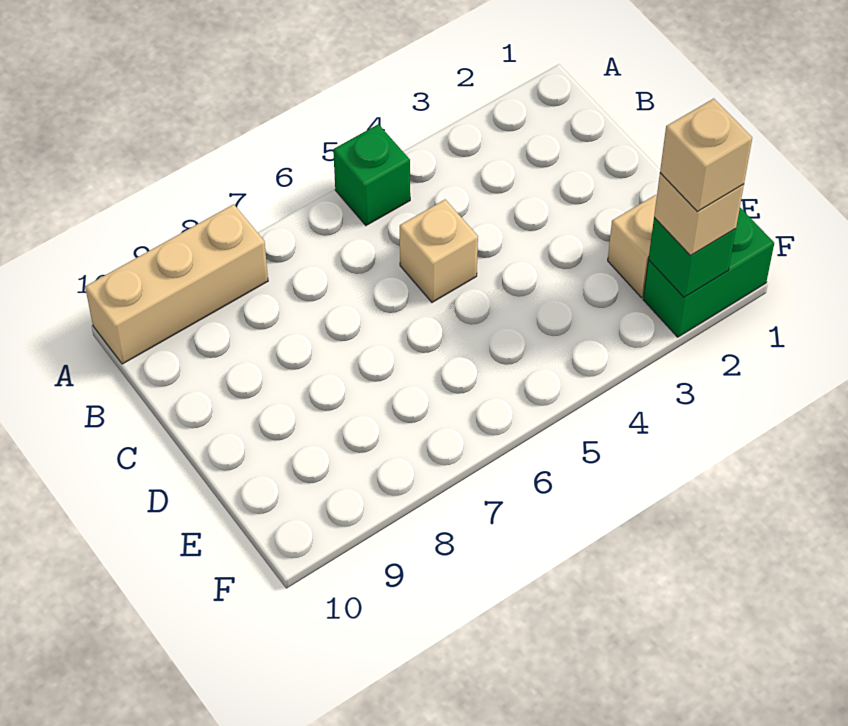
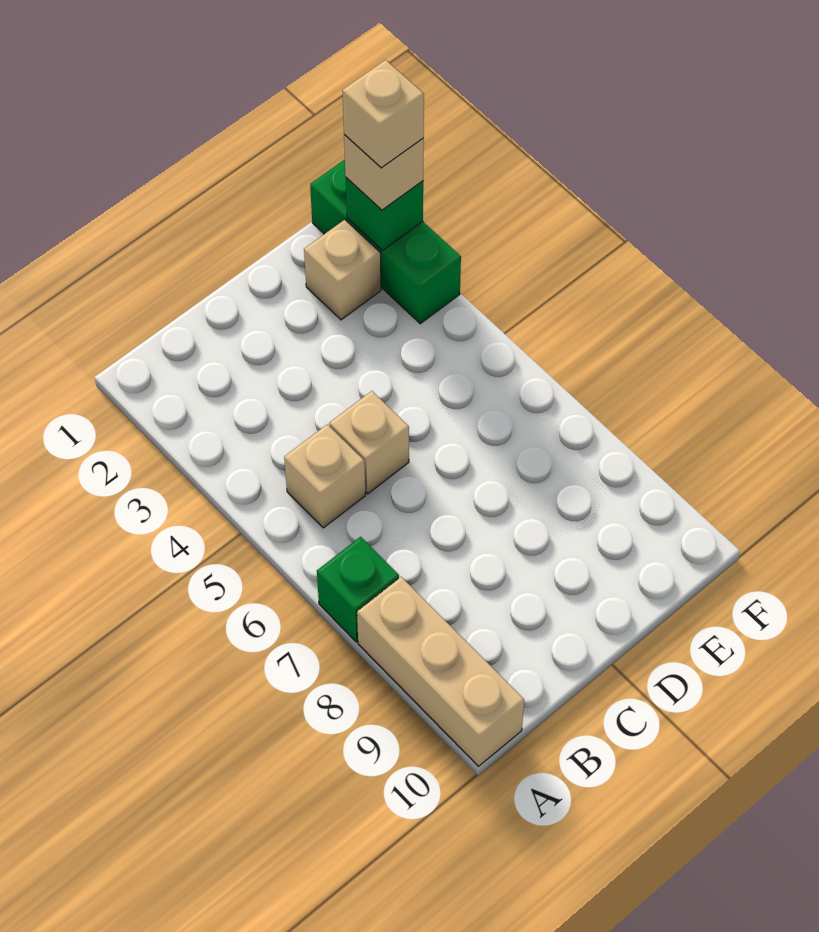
green brick A5 level 1 -> green brick A7 level 1
none -> tan brick B5 level 1
green brick F1:F2 level 1 -> green brick F1:F3 level 1

